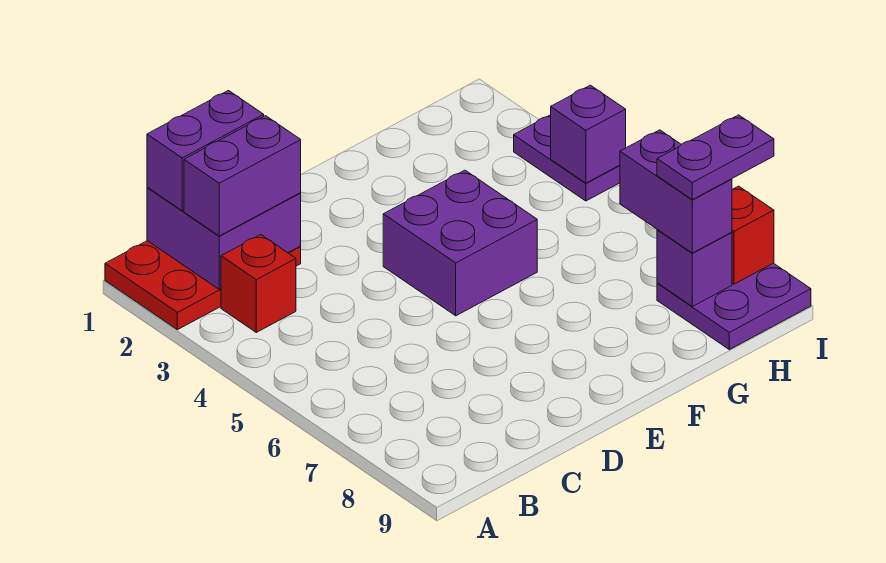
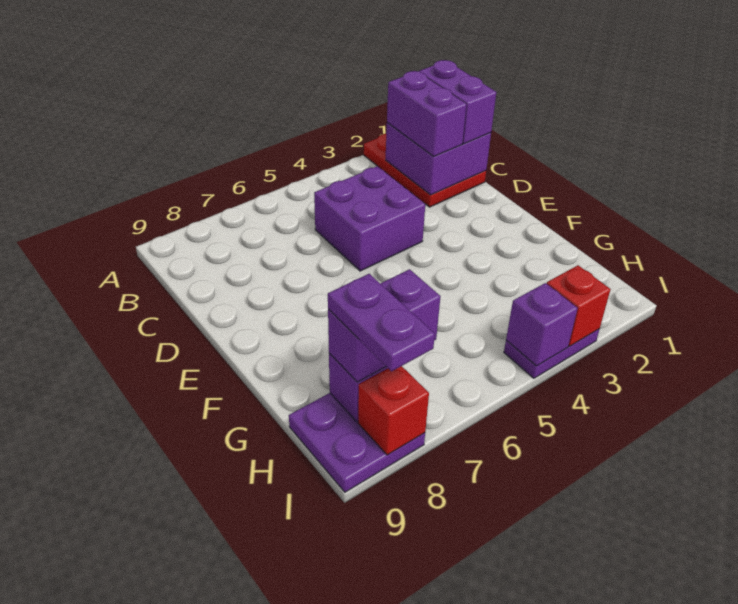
red brick B3 level 1 -> red brick I3 level 2
purple brick E4:F5 level 1 -> purple brick C4:D5 level 1

